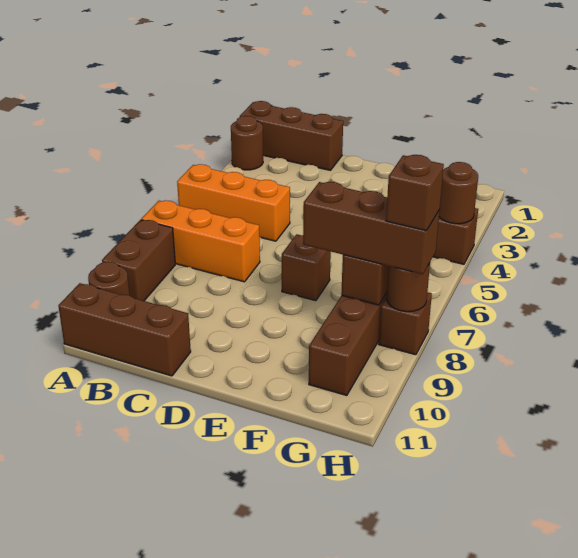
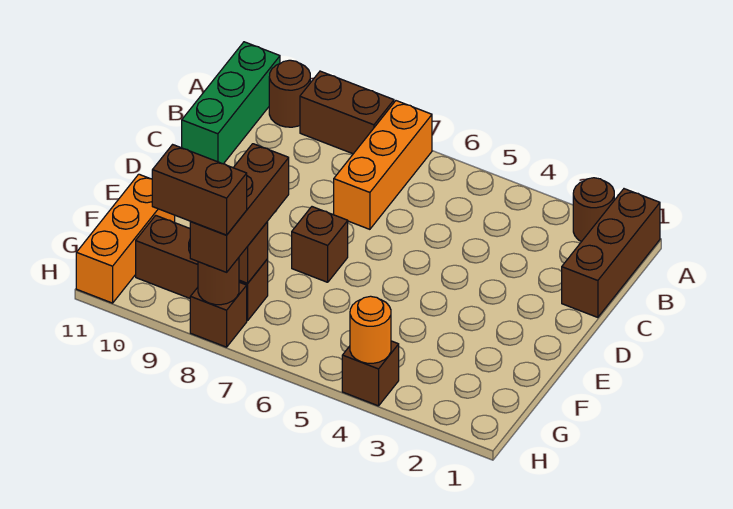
orange brick A5:C5 level 1 -> orange brick F11:H11 level 1
brown brick A11:C11 level 1 -> green brick A11:C11 level 1
brown round brick H4 level 2 -> orange round brick H4 level 2
brown brick H8 level 4 -> brown brick H8:H9 level 4

